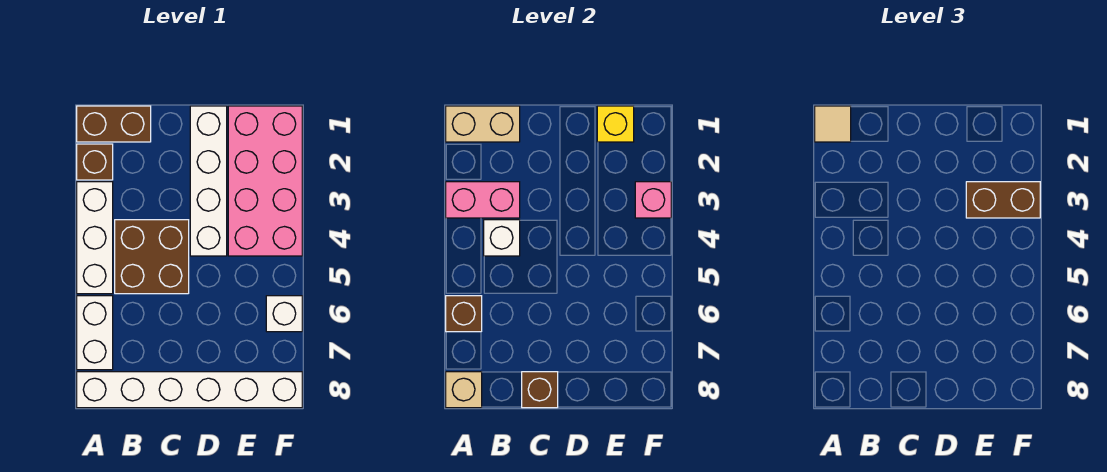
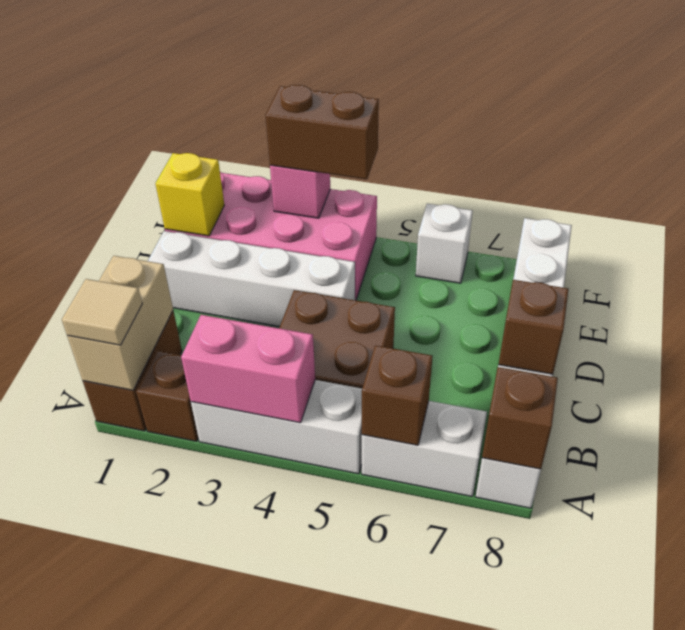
pink brick A3:B3 level 2 -> pink brick A3:A4 level 2
tan brick A8 level 2 -> brown brick A8 level 2
white brick B4 level 2 -> none
brown brick E3:F3 level 3 -> brown brick F3:F4 level 3

